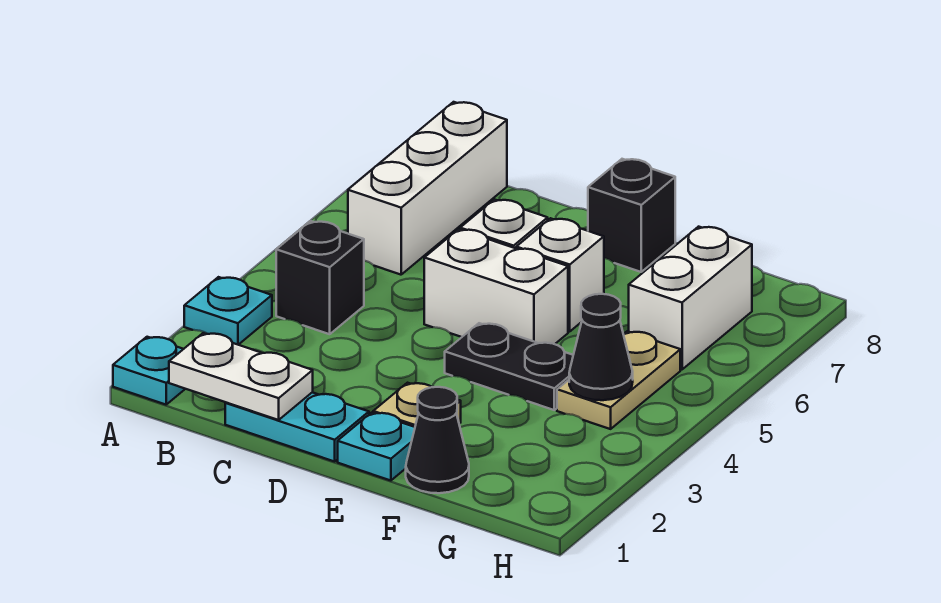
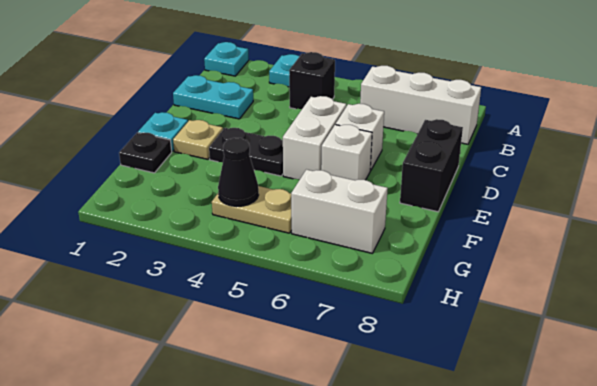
white plate B1:C1 level 2 -> none
cyan plate C1:D1 level 1 -> cyan plate C1:C2 level 1
black plate E4:F4 level 1 -> black plate E3:E4 level 1
black brick E8 level 1 -> black brick D8:E8 level 1
black cone F1 level 1 -> black plate F1 level 1

